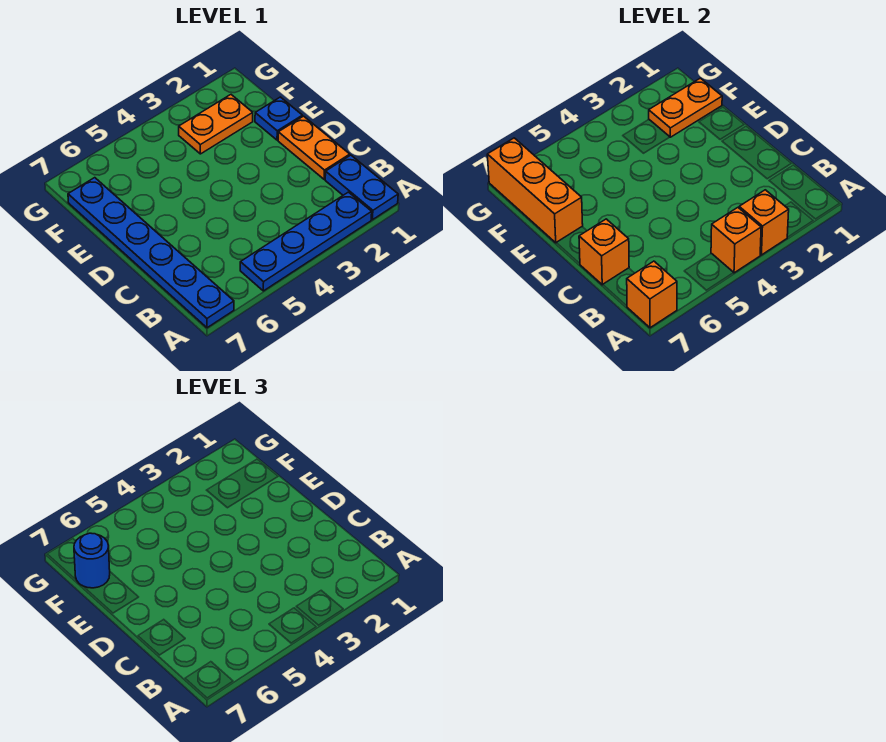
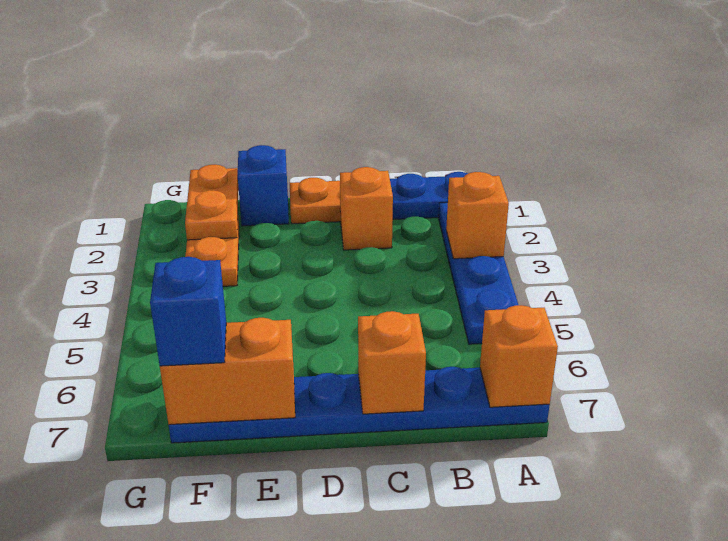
orange brick A4 level 2 -> orange brick C2 level 1
blue plate E1 level 1 -> blue brick E1 level 1
orange brick E7:G7 level 2 -> orange brick E7:F7 level 2
blue round brick F7 level 3 -> blue brick F7 level 3

